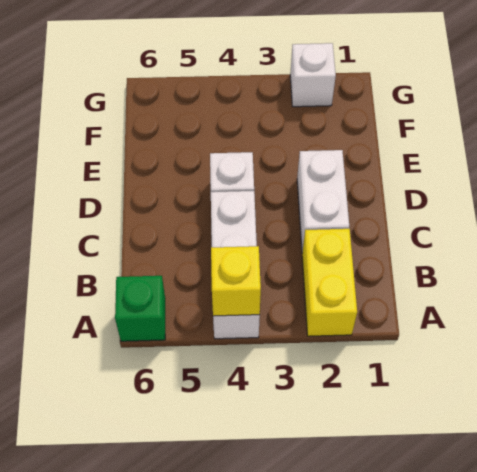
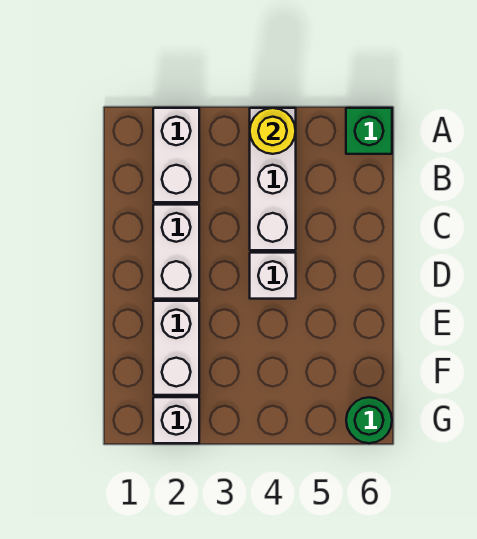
yellow brick A2:B2 level 1 -> white brick A2:B2 level 1
yellow brick A4 level 2 -> yellow round brick A4 level 2
none -> white brick E2:F2 level 1
none -> green round brick G6 level 1

